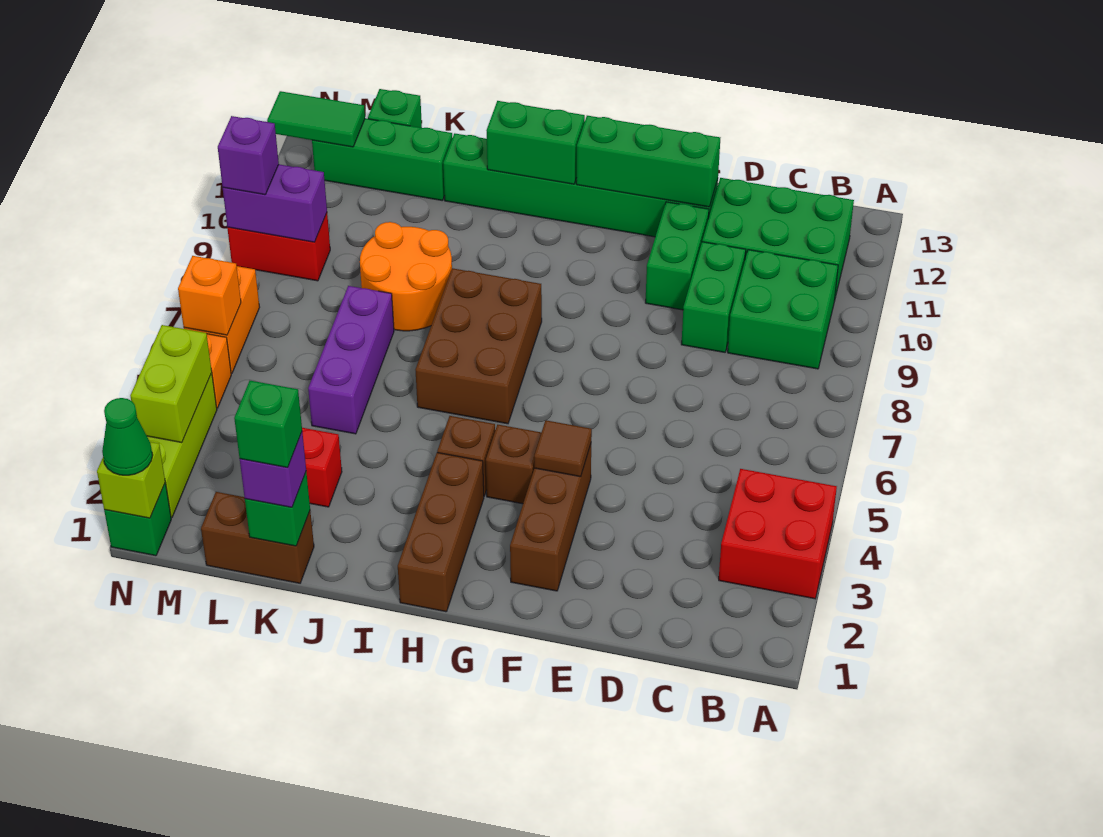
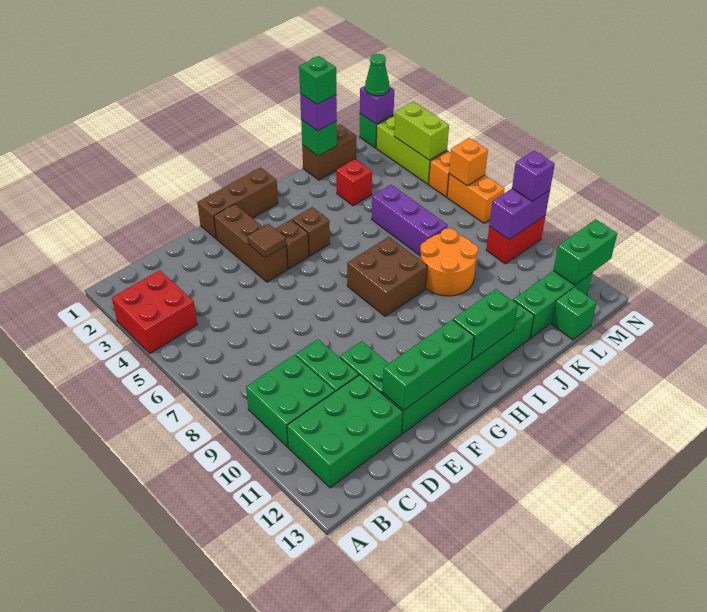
brown brick H1:H3 level 1 -> brown brick F1:H1 level 1
brown brick H6:I8 level 1 -> brown brick H7:I8 level 1
green tile M12:N12 level 2 -> green brick M12:N12 level 2
lime brick N1 level 2 -> purple brick N1 level 2

